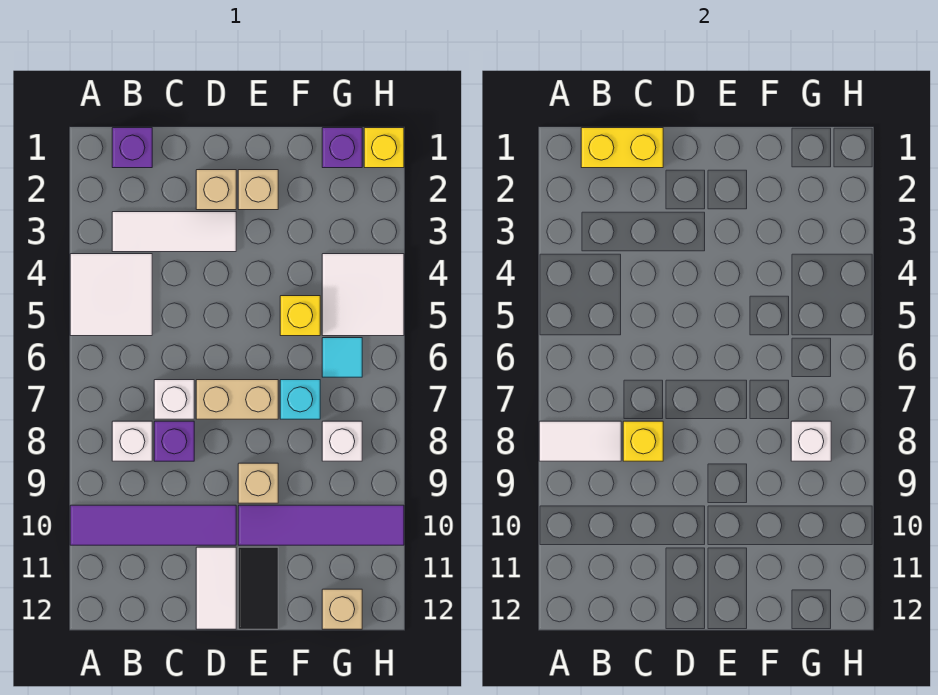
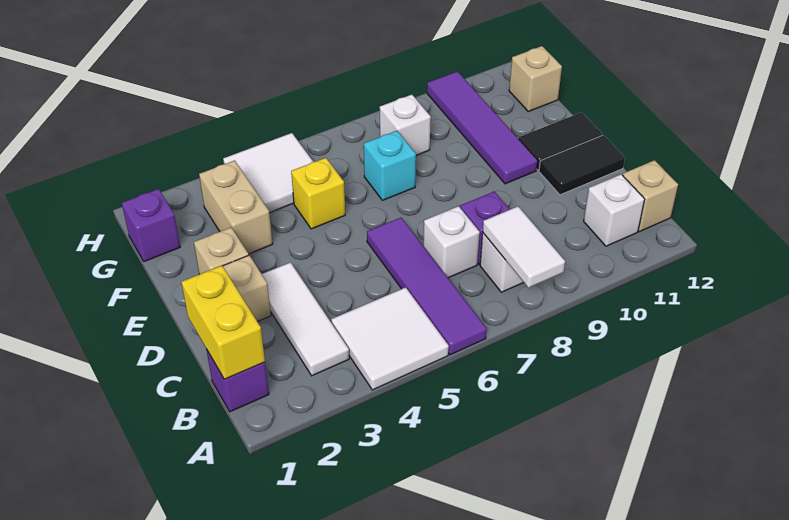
purple tile A10:D10 level 1 -> purple tile A6:D6 level 1
yellow brick C8 level 2 -> none
tan brick D7:E7 level 1 -> tan brick F3:G3 level 1
white tile D11:D12 level 1 -> black tile D11:D12 level 1
tan brick E9 level 1 -> tan brick B12 level 1
cyan tile G6 level 1 -> none
white brick G8 level 2 -> white brick B11 level 1
yellow brick H1 level 1 -> none

